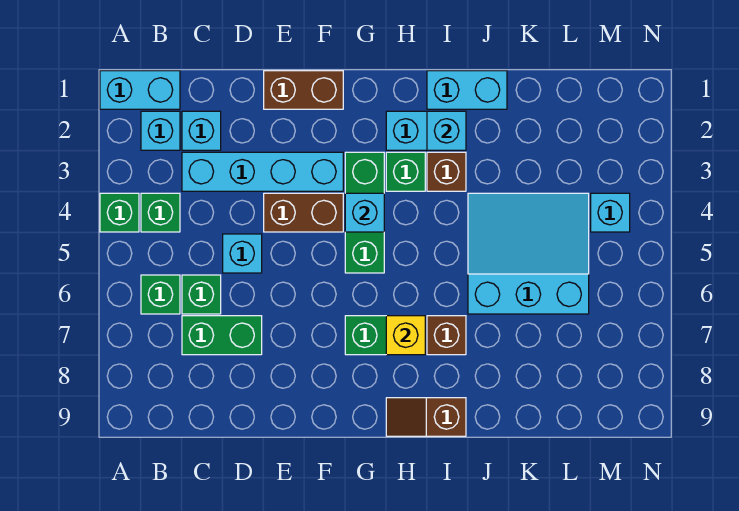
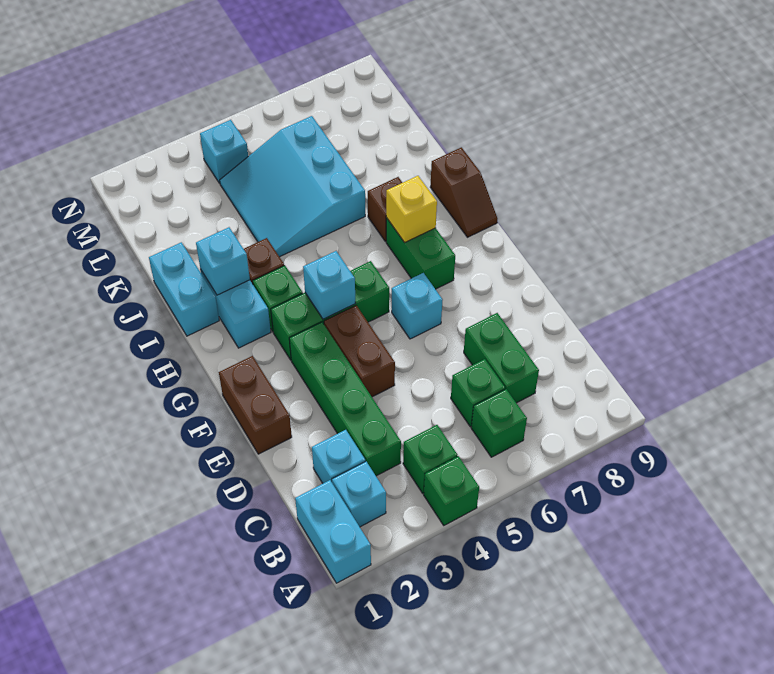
cyan brick C3:F3 level 1 -> green brick C3:F3 level 1
cyan brick D5 level 1 -> cyan brick F6 level 1

